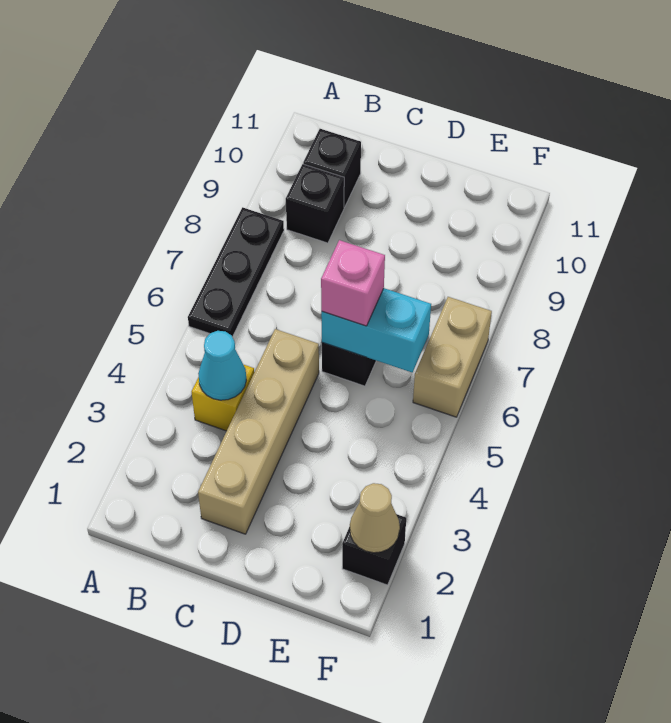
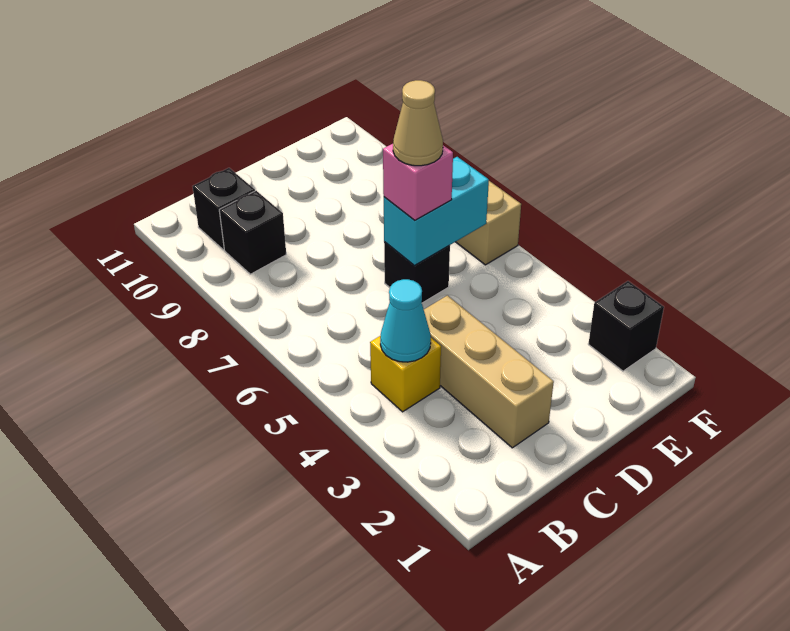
black plate A6:A8 level 1 -> none
tan brick C2:C5 level 1 -> tan brick C2:C4 level 1
tan cone F2 level 2 -> tan cone D6 level 4

